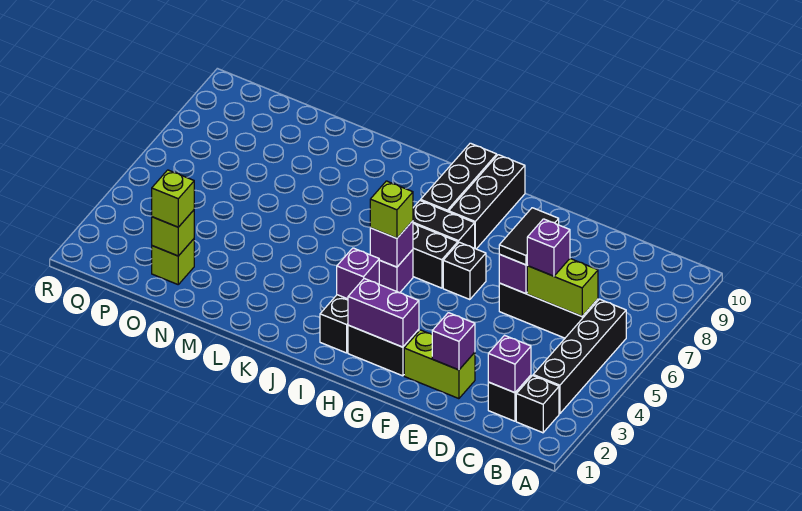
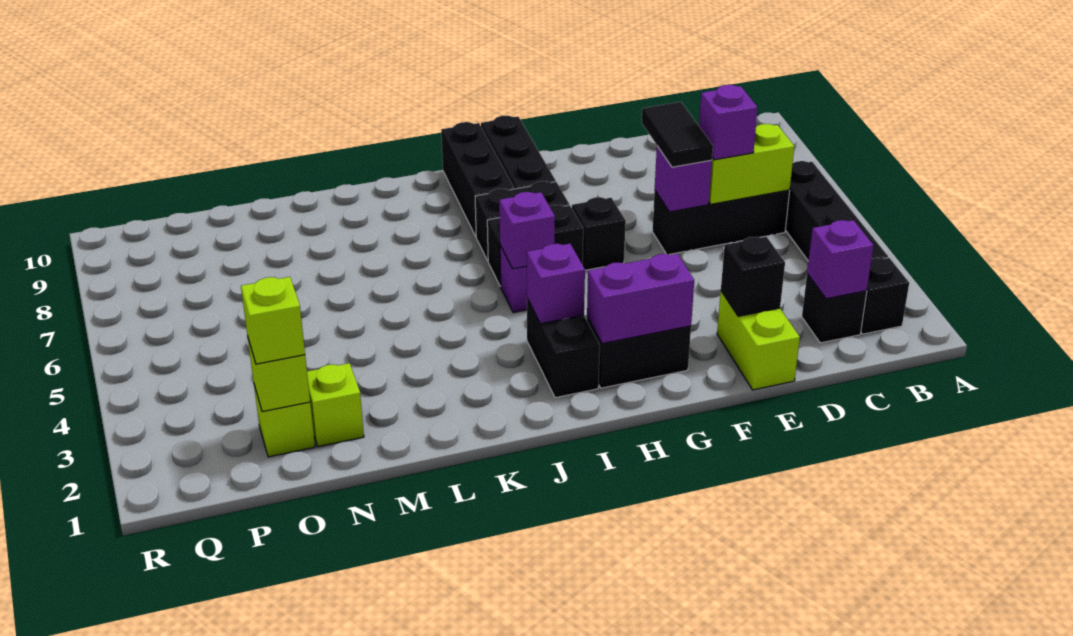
lime brick E2:F2 level 1 -> lime brick E1:E2 level 1
purple brick E2 level 2 -> black brick E2 level 2
lime brick I5 level 3 -> lime brick N2 level 1

